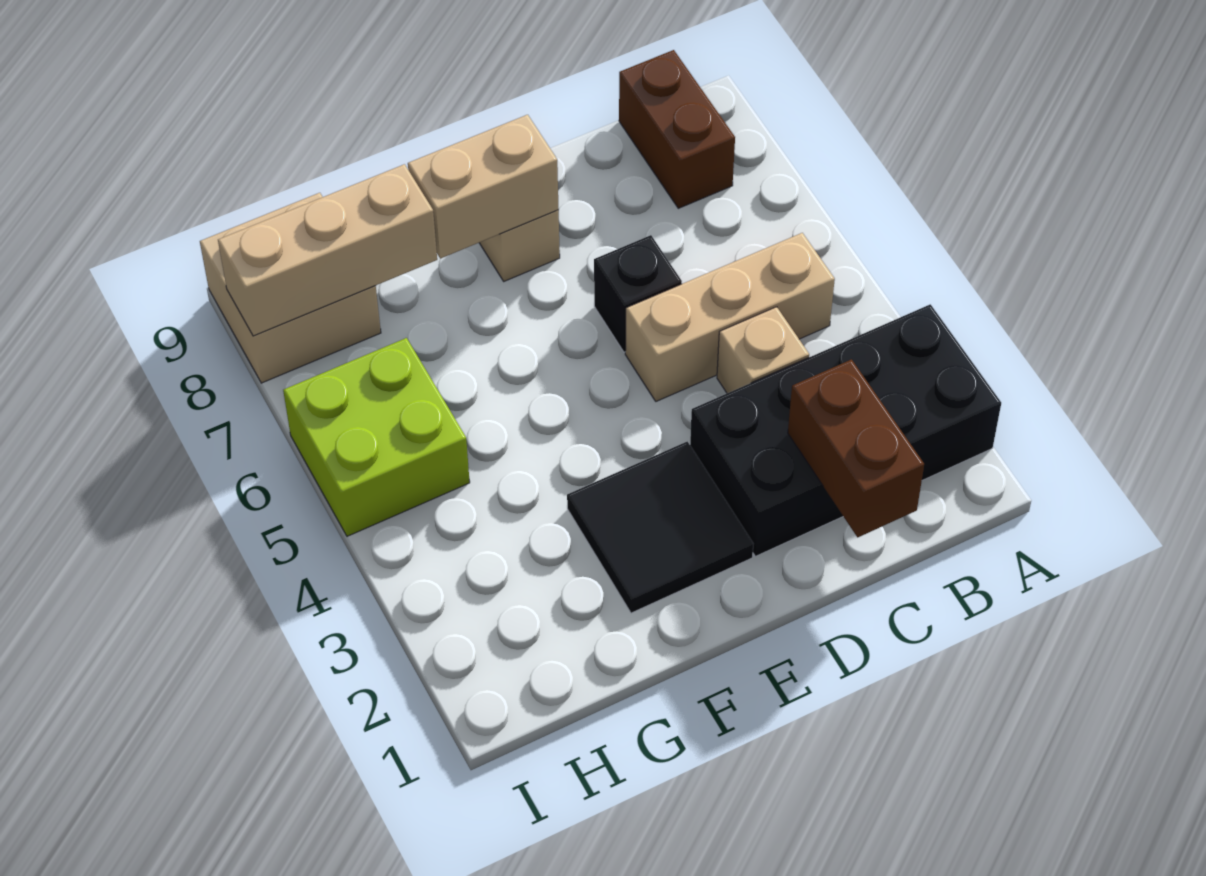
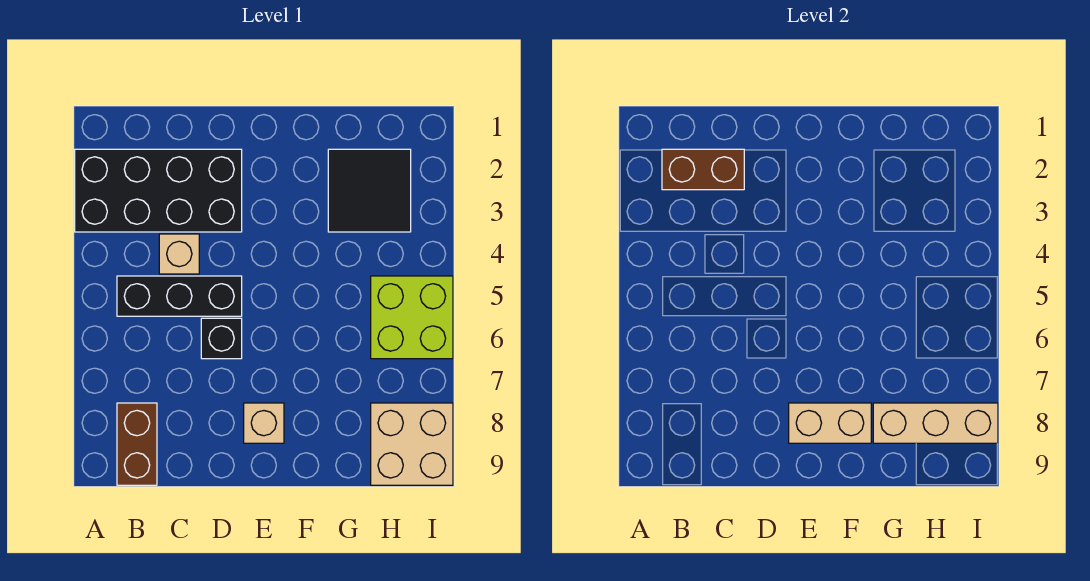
tan brick B5:D5 level 1 -> black brick B5:D5 level 1
brown brick C1:C2 level 2 -> brown brick B2:C2 level 2
black tile E2:F3 level 1 -> black tile G2:H3 level 1

